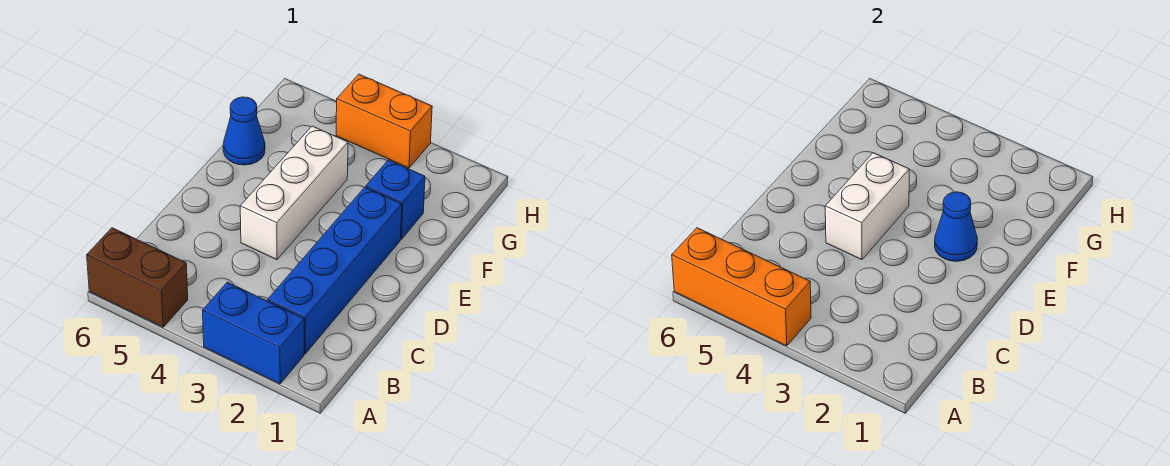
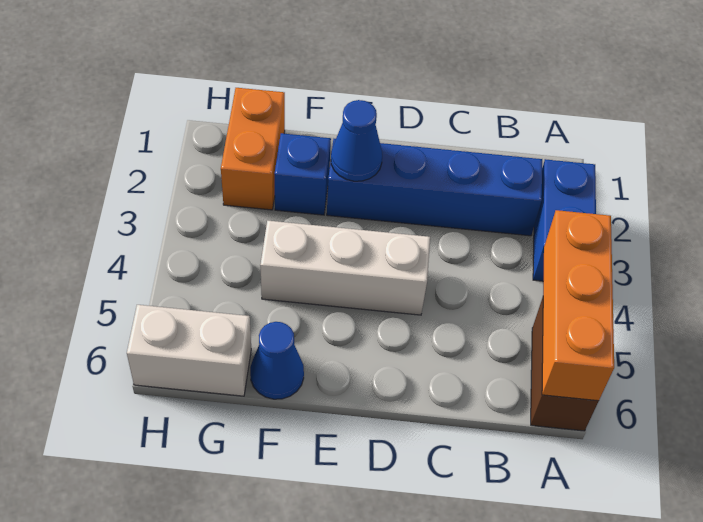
white brick D4:E4 level 2 -> white brick G6:H6 level 1
orange brick H3:H4 level 1 -> orange brick G1:G2 level 1

